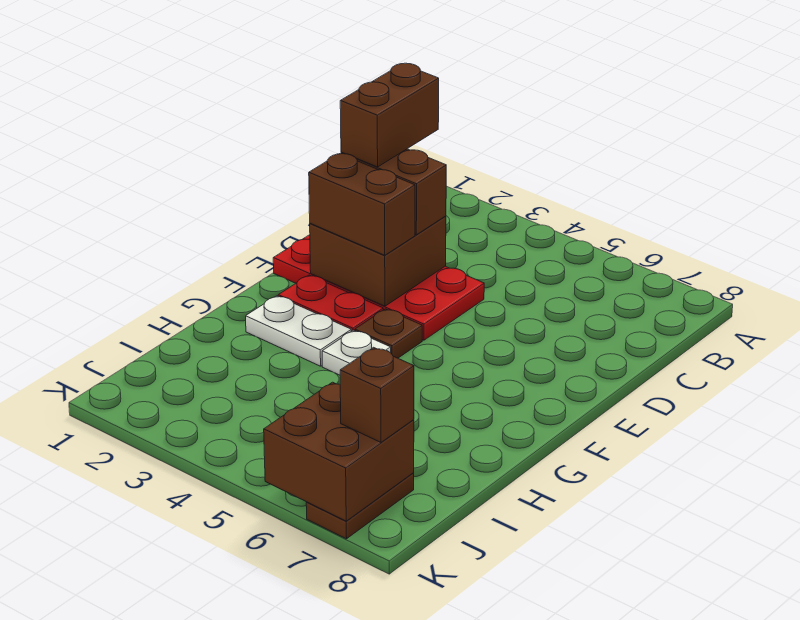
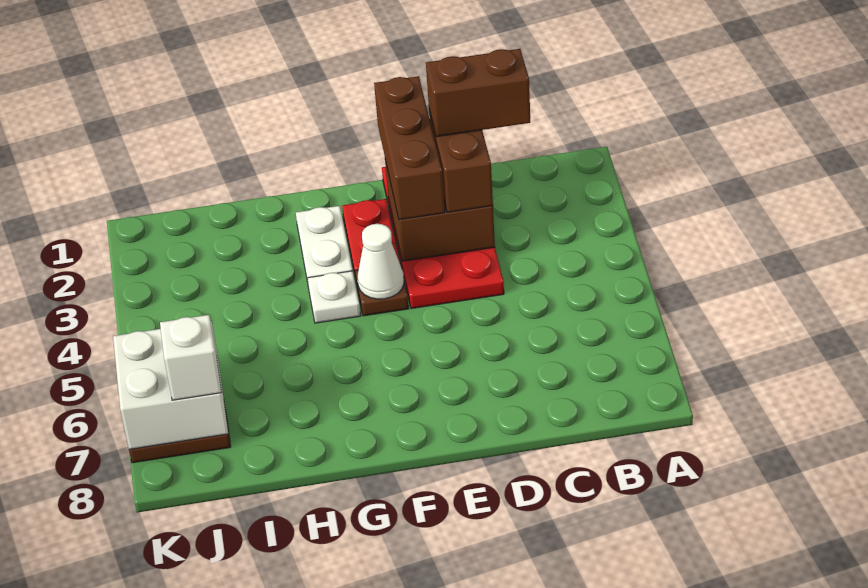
brown brick E2:E3 level 3 -> brown brick E1:E3 level 3
none -> white cone F4 level 2
brown brick J6:K7 level 2 -> white brick J6:K7 level 2
brown brick J7 level 3 -> white brick J7 level 3

